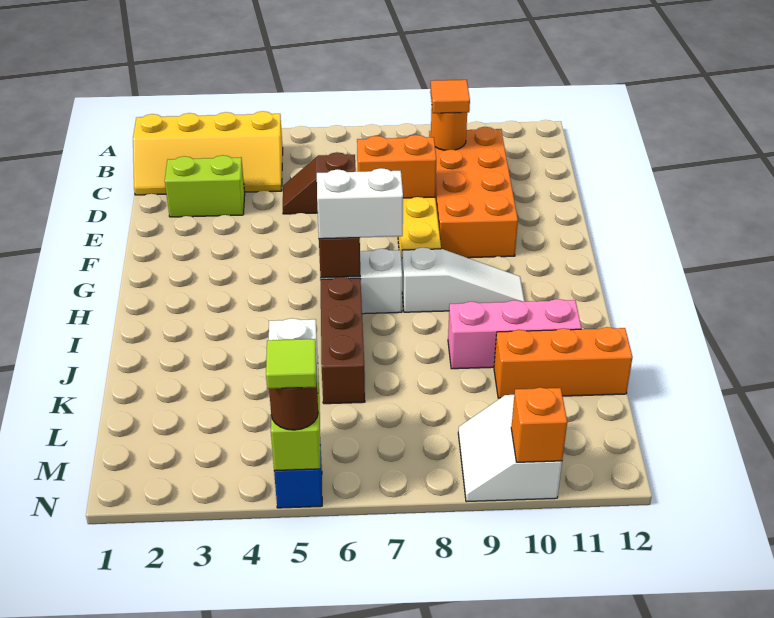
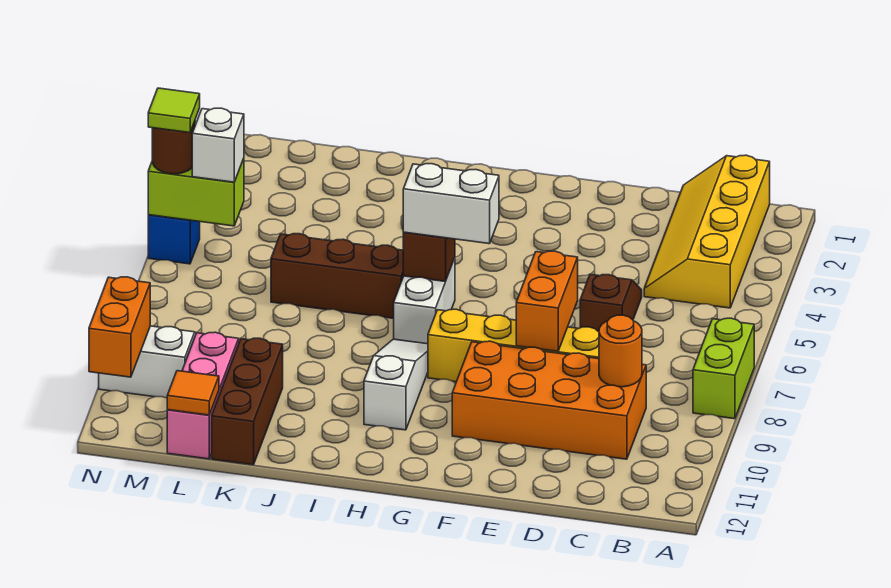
orange tile C9 level 3 -> orange tile L12 level 2
lime brick D2:D3 level 1 -> lime brick A7:A8 level 1
white brick H6:H7 level 3 -> white brick G6:H6 level 3
white slope H8:H10 level 1 top 8 -> white slope H8:H10 level 1 top 10
pink brick J9:J11 level 1 -> pink brick L10:L12 level 1
orange brick K10:K12 level 1 -> brown brick K10:K12 level 1
orange brick N10 level 2 -> orange brick N10:N11 level 2

